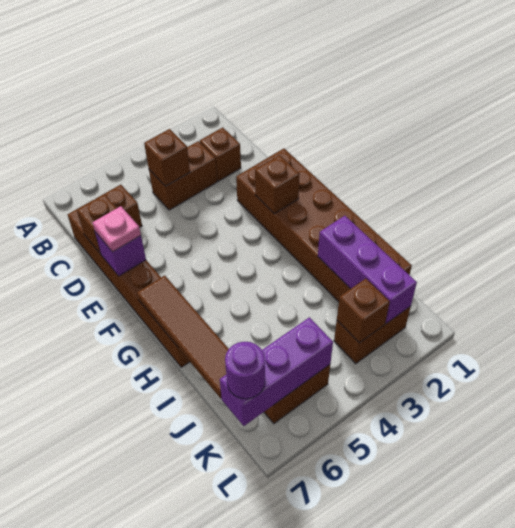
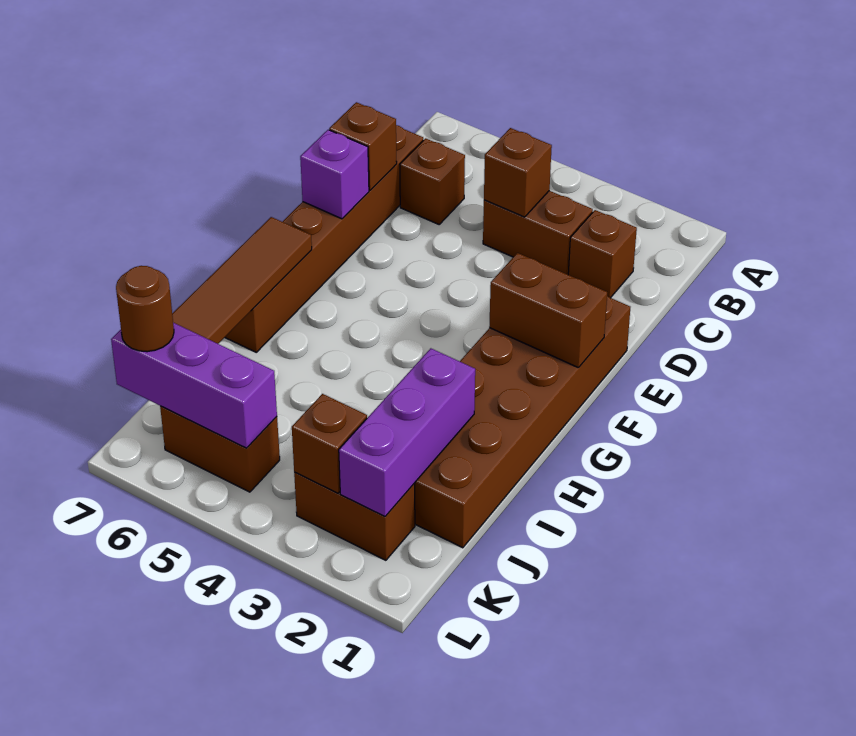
pink plate E7 level 3 -> none
brown brick F2 level 2 -> brown brick F1:F2 level 2
purple round brick K7 level 3 -> brown round brick K7 level 3

